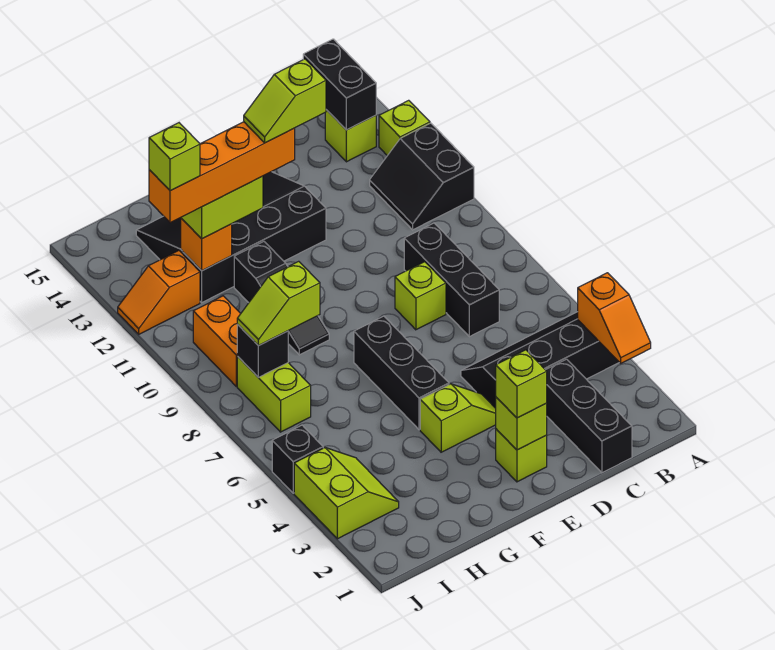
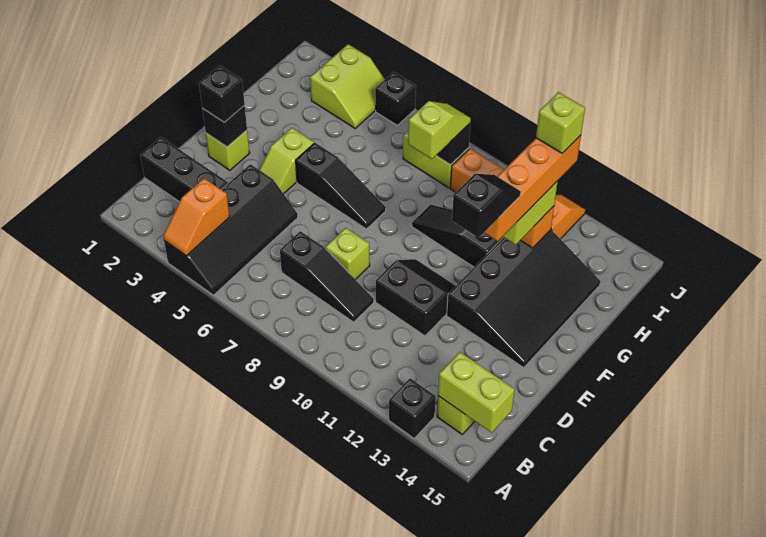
orange slope A3:A4 level 2 top 4 -> orange slope A4:B4 level 2 top B
black slope A11:B12 level 1 top A -> black slope D10:E11 level 1 top D
lime brick A13 level 1 -> black brick A13 level 1
black brick B14:B15 level 2 -> lime brick B14:B15 level 2
black brick C7:C9 level 1 -> black slope C7:C9 level 1 top 7
lime brick E2 level 2 -> black brick E2 level 2
lime brick E2 level 3 -> black brick E2 level 3
lime slope E12:F12 level 5 top E -> black slope E12:F12 level 5 top E
black brick F5:F7 level 1 -> black slope F5:F7 level 1 top 5
lime slope I3:J4 level 1 top J -> lime slope I3:J4 level 1 top 3

